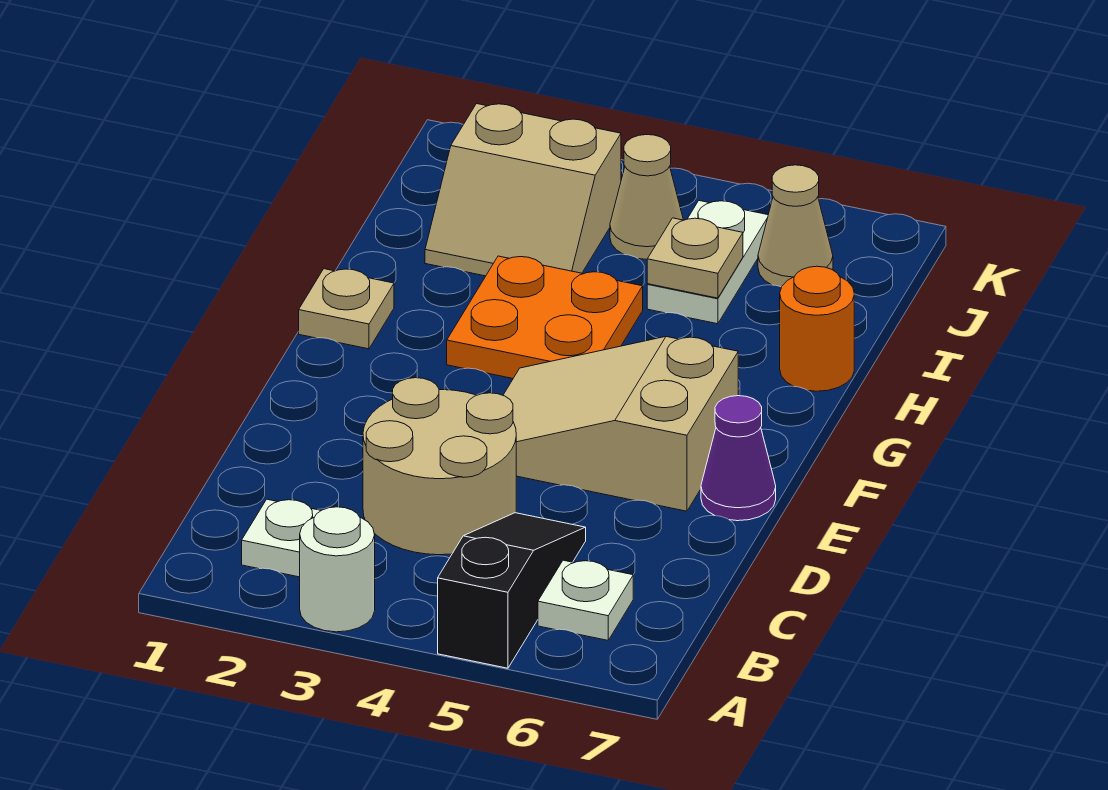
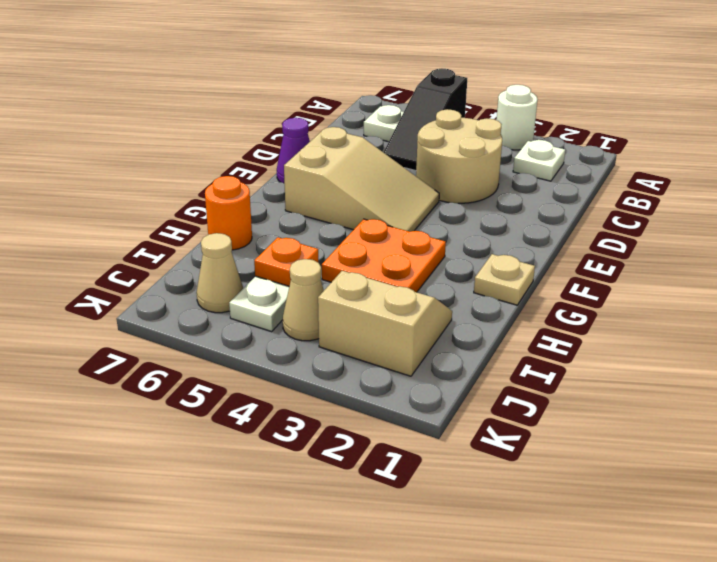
tan plate I5 level 2 -> orange plate I5 level 2

